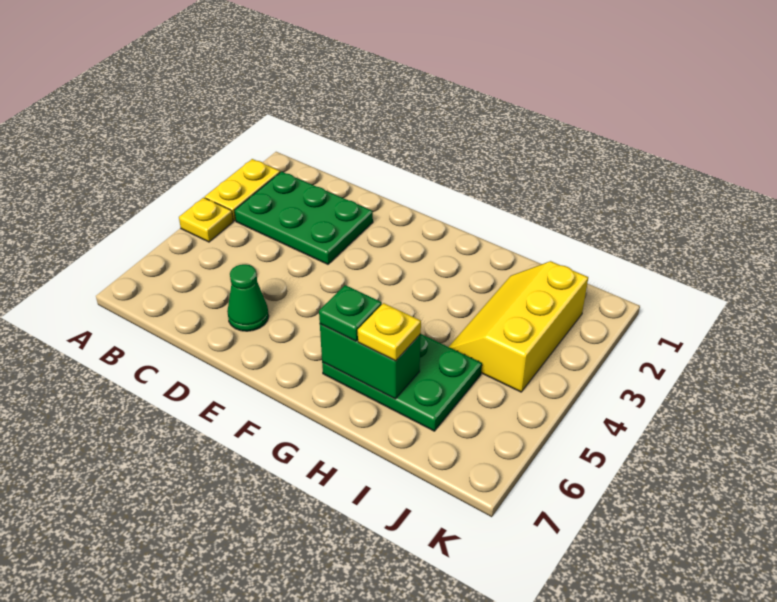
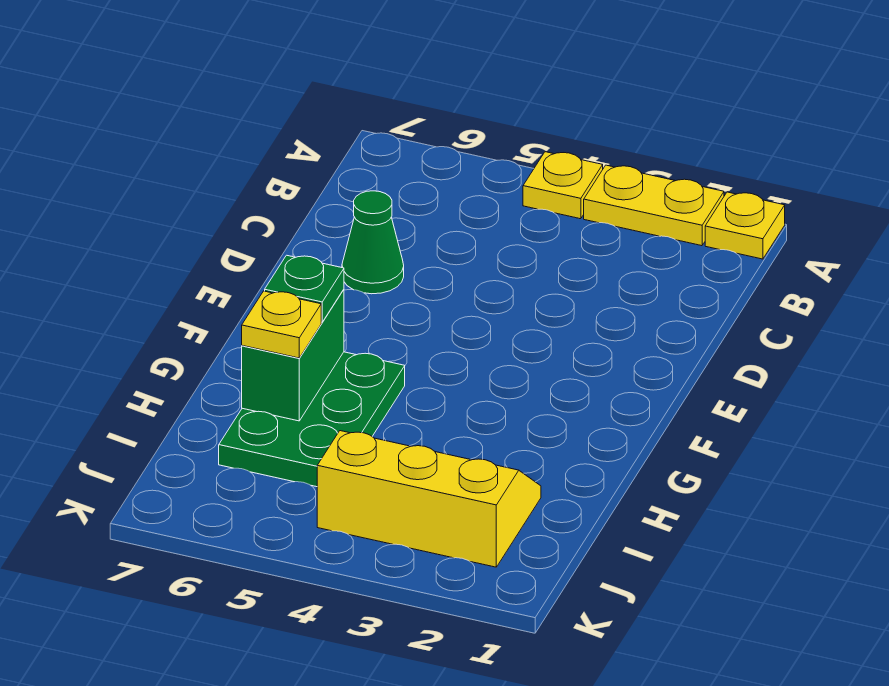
none -> yellow plate A1 level 1
green plate B2:D3 level 1 -> none

